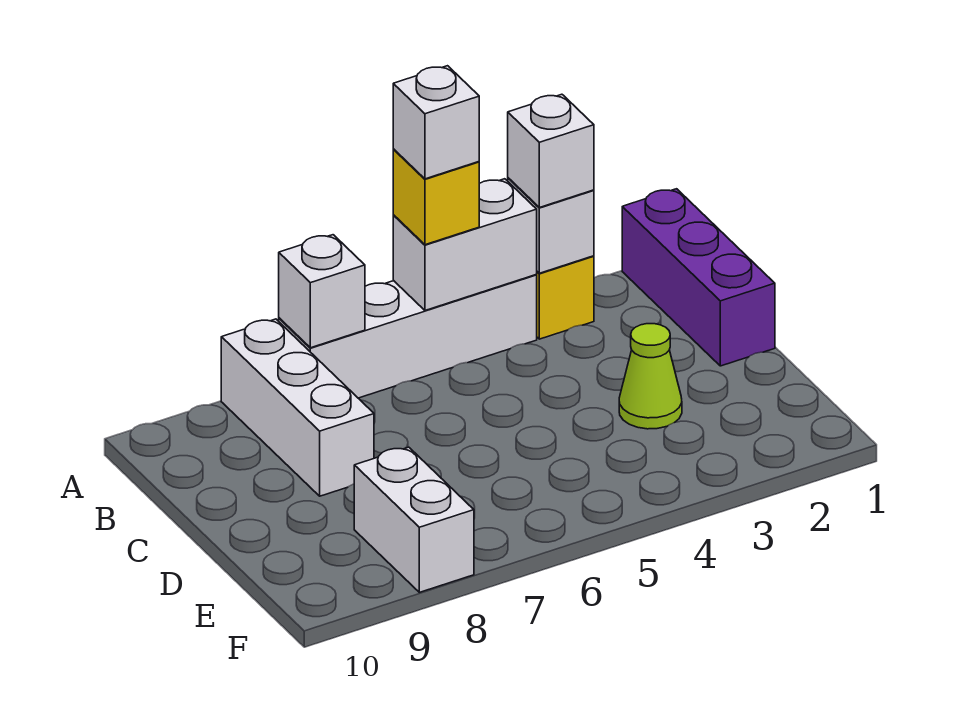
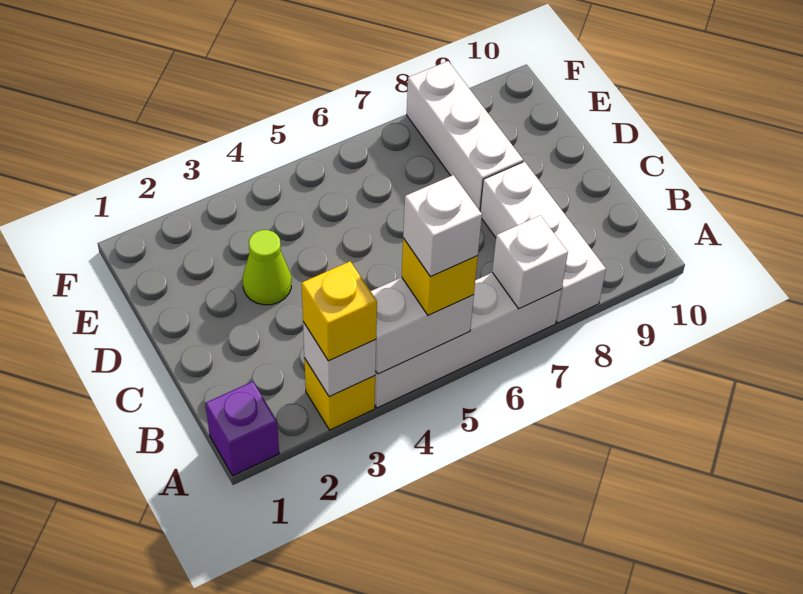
purple brick A1:C1 level 1 -> purple brick A1 level 1
white brick A3 level 3 -> yellow brick A3 level 3
white brick E8:F8 level 1 -> white brick D8:F8 level 1

